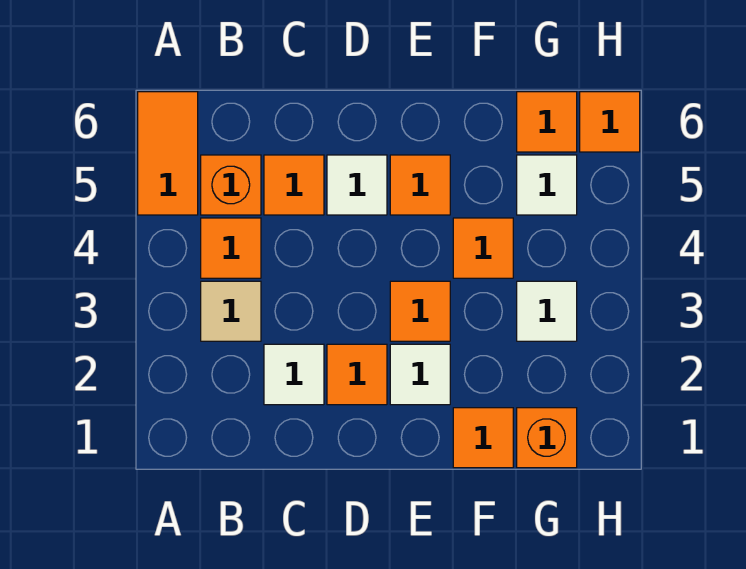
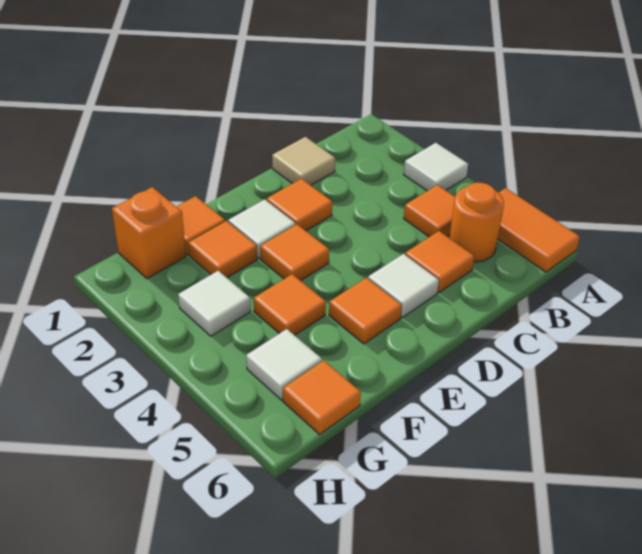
tan tile B3 level 1 -> tan tile C1 level 1
orange brick B5 level 1 -> orange round brick B5 level 1
white tile C2 level 1 -> white tile A3 level 1
orange tile H6 level 1 -> orange tile F2 level 1

